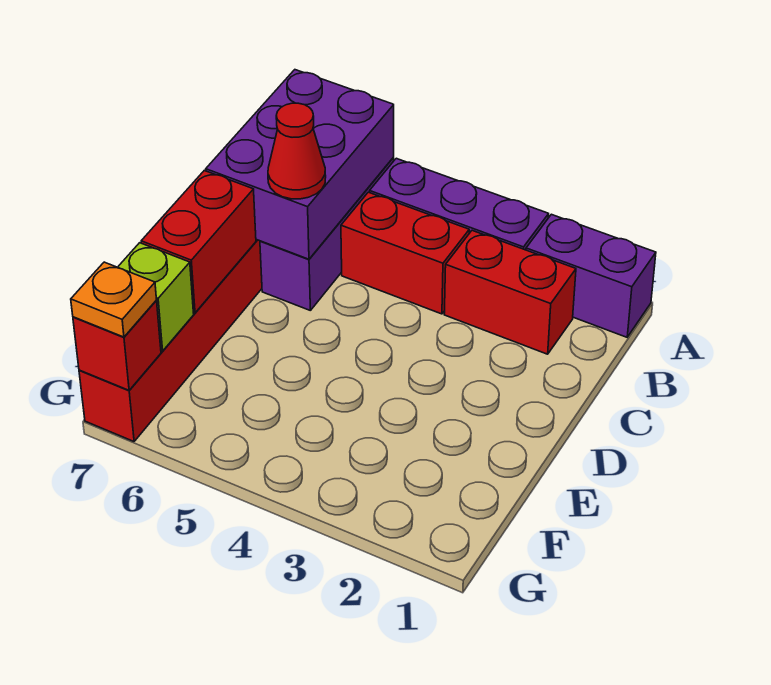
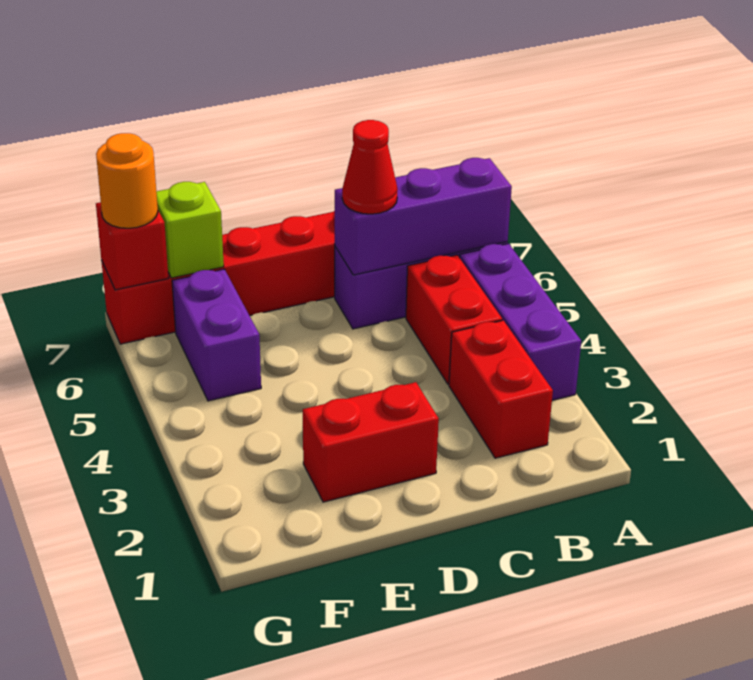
purple brick A1:A2 level 1 -> purple brick F5:F6 level 1
purple brick A6:C7 level 2 -> purple brick A6:C6 level 2
red brick D7:E7 level 2 -> red brick D2:E2 level 1
orange plate G7 level 3 -> orange round brick G7 level 3

